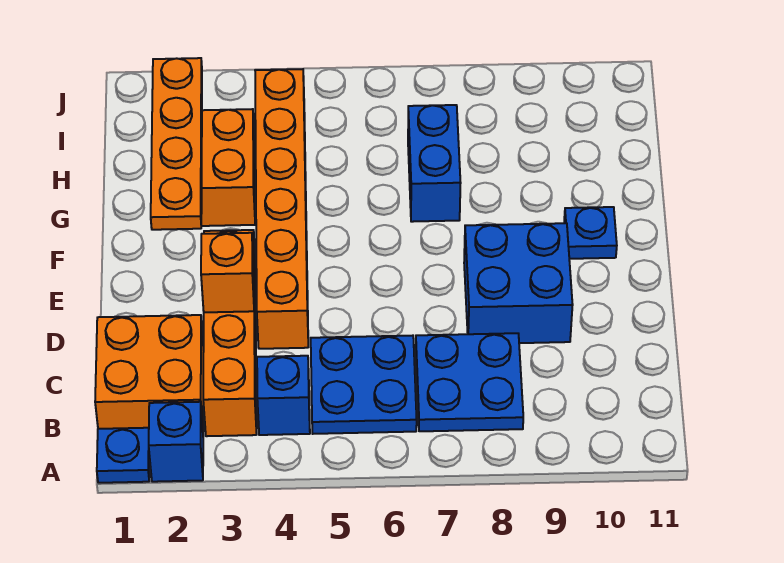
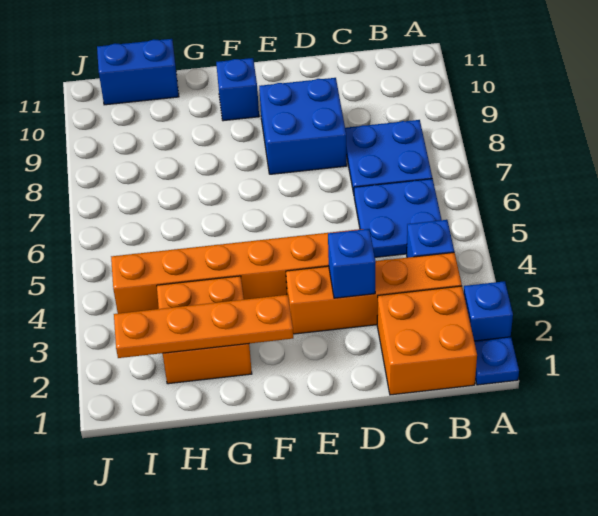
orange brick D3 level 2 -> blue brick D3 level 2
blue plate F10 level 1 -> blue brick F10 level 1
blue brick G7:H7 level 1 -> blue brick H11:I11 level 1

